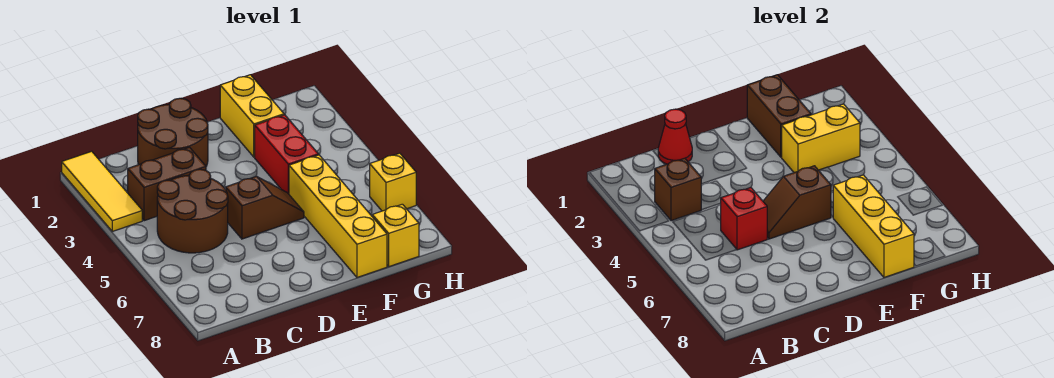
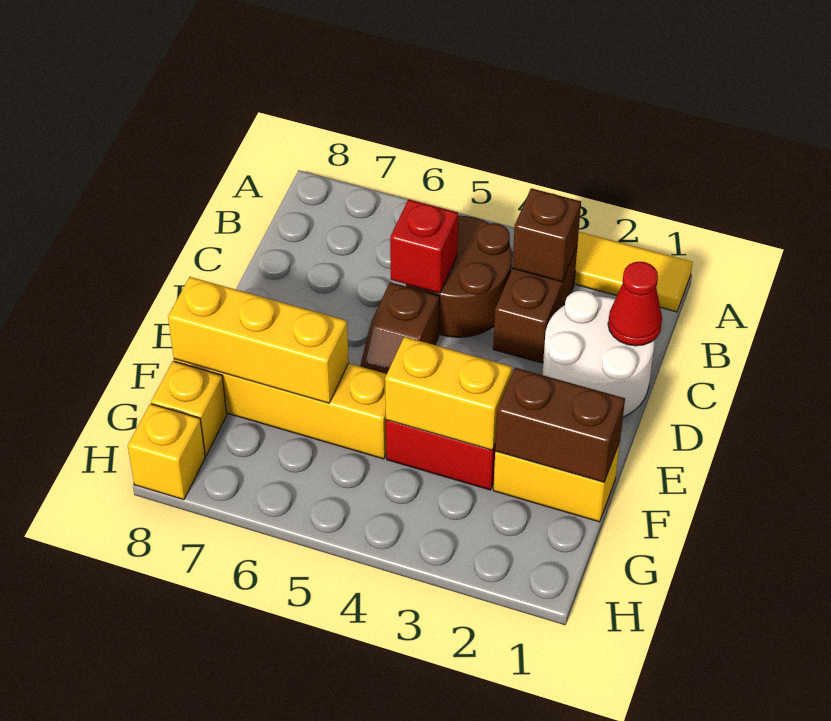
brown round brick C1:D2 level 1 -> white round brick C1:D2 level 1
brown slope D5:E5 level 2 top E -> none
yellow brick F3:G3 level 2 -> yellow brick F3:F4 level 2
yellow brick H6 level 1 -> yellow brick H8 level 1

